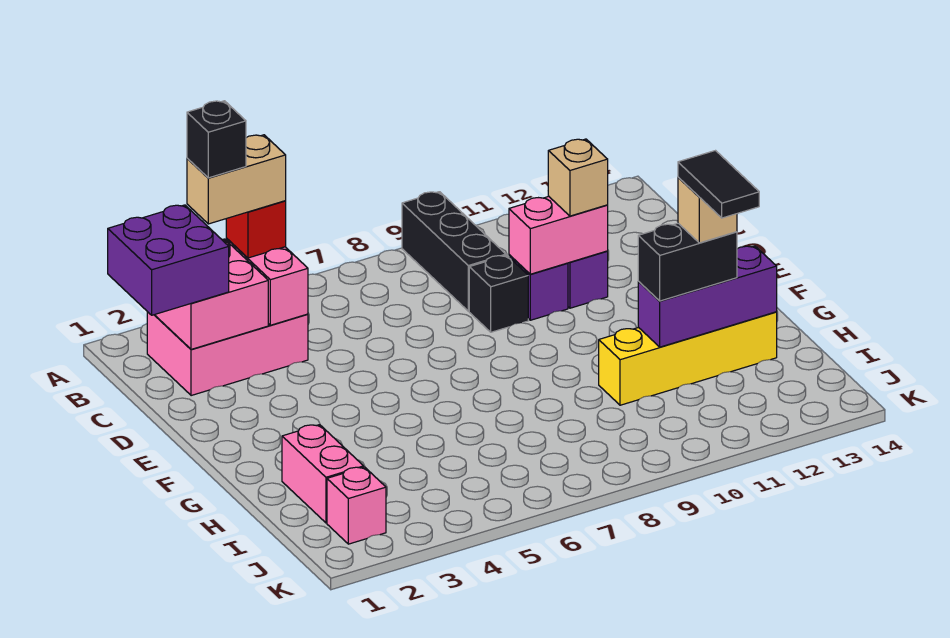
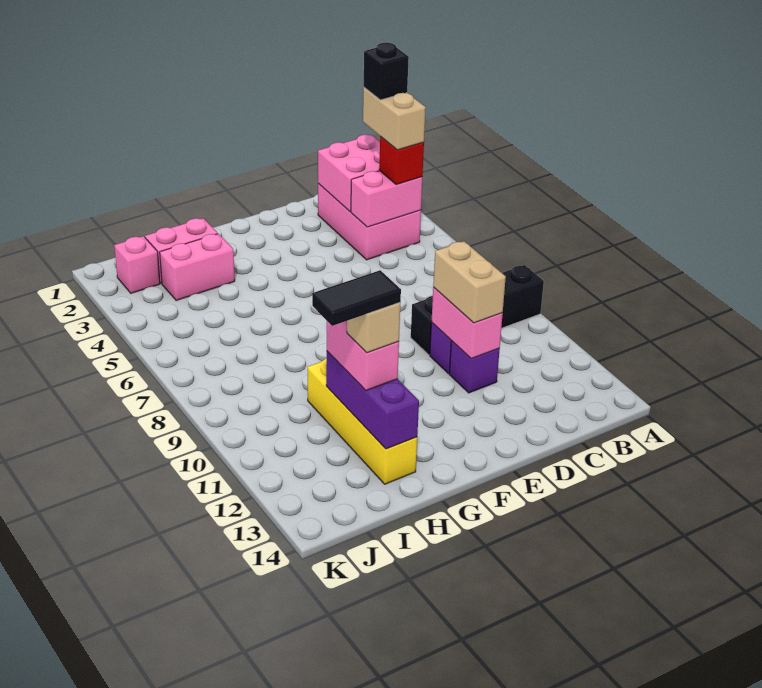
purple brick B1:C2 level 3 -> none
tan brick D11 level 3 -> tan brick D10:D11 level 3
none -> pink brick H3:I3 level 1
black brick H11:H12 level 3 -> pink brick H11:H12 level 3

